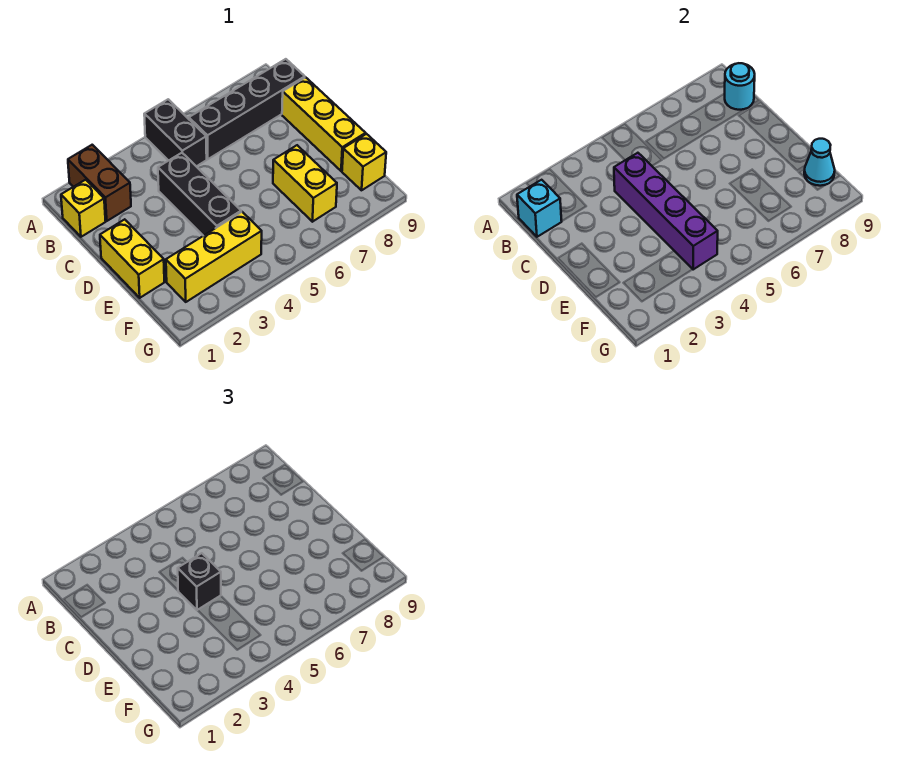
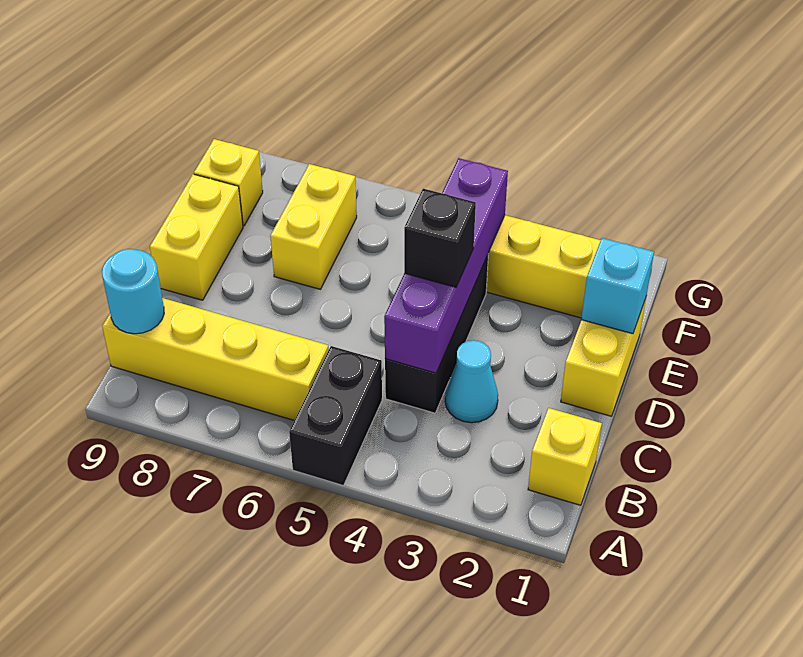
brown brick A2:B2 level 1 -> none
cyan brick B1 level 2 -> cyan brick E1 level 2
black brick B6:B9 level 1 -> yellow brick B6:B9 level 1
yellow brick C9:E9 level 1 -> yellow brick D9:E9 level 1
cyan cone F9 level 2 -> cyan cone C3 level 1

